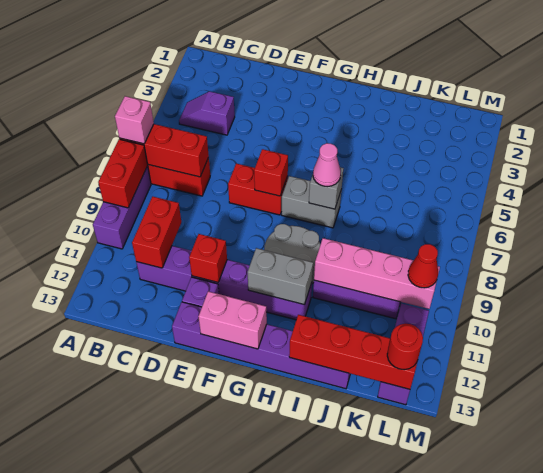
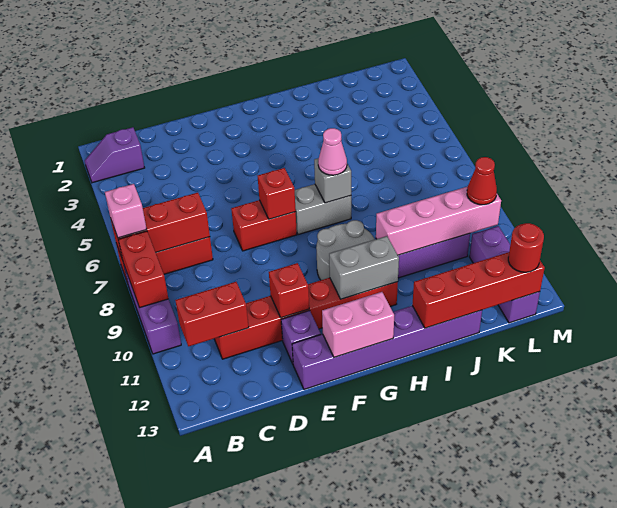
purple slope B4:C4 level 1 top C -> purple slope A2:B2 level 1 top B
red brick C10:C11 level 2 -> red brick B11:C11 level 2
purple brick C11:H11 level 1 -> red brick C11:H11 level 1

